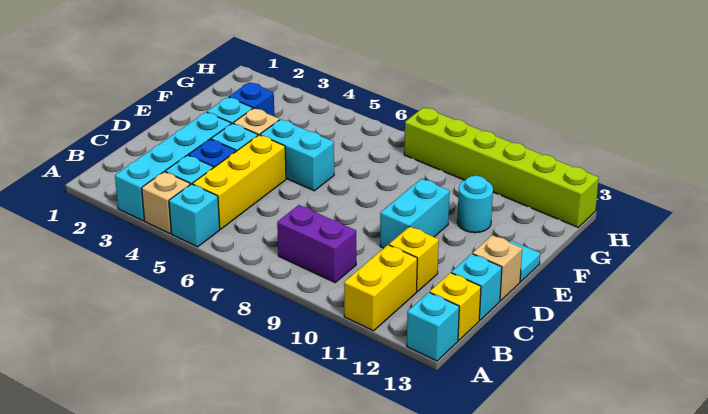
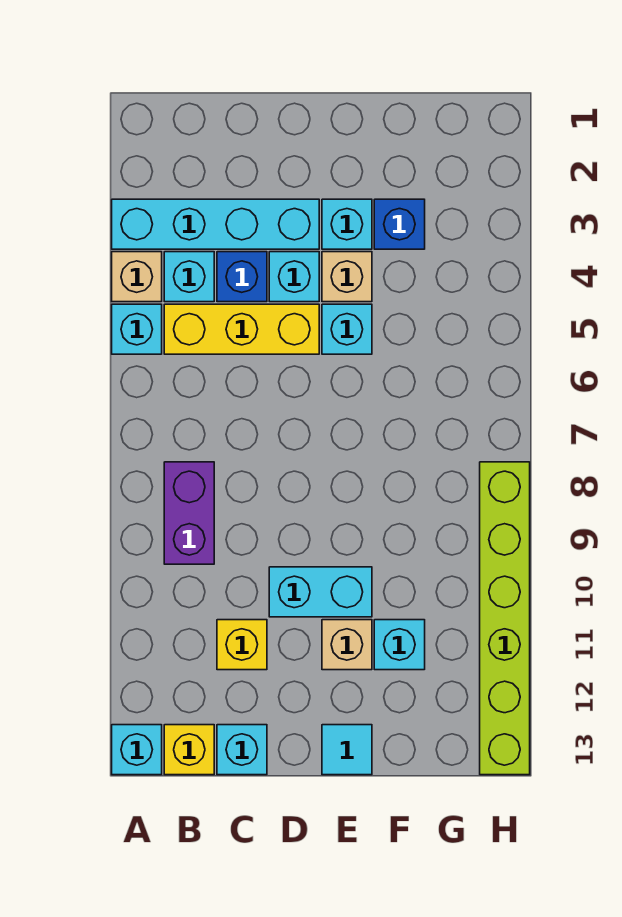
yellow brick A11:B11 level 1 -> none
tan brick D13 level 1 -> tan brick E11 level 1
cyan brick E5:E6 level 1 -> cyan brick E5 level 1
cyan round brick F11 level 1 -> cyan brick F11 level 1

